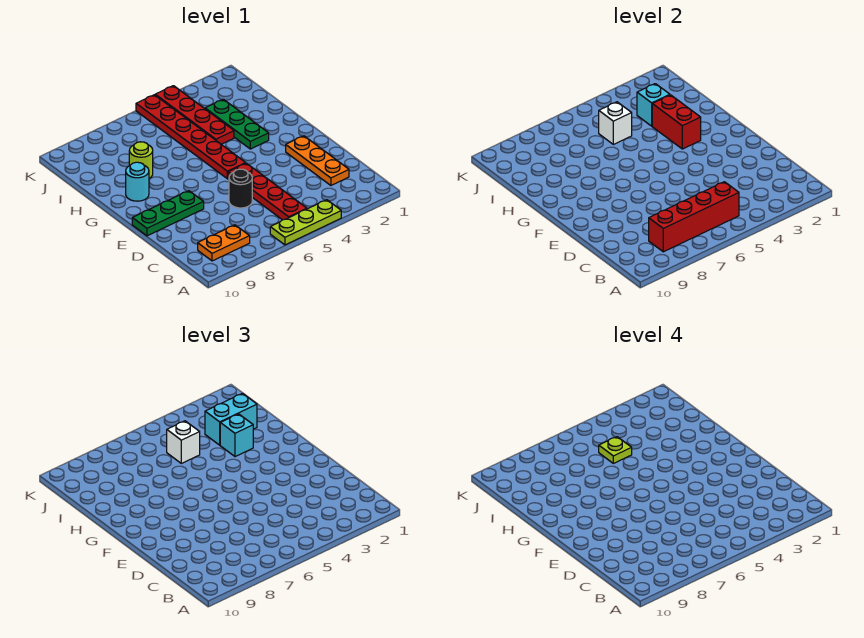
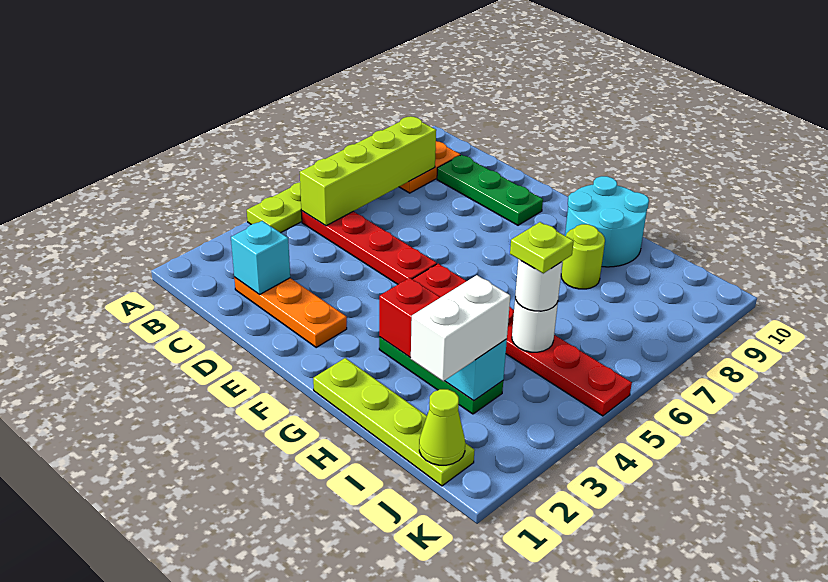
red brick B5:B8 level 2 -> lime brick B5:B8 level 2
black round brick D6 level 1 -> none
green plate E8:E10 level 1 -> green plate C9:E9 level 1
none -> lime plate G1:J1 level 1
cyan round brick G9 level 1 -> cyan round brick G9:H10 level 1
cyan brick H3 level 3 -> cyan brick C2 level 2
red plate H4:K4 level 1 -> none
cyan brick I2:I3 level 3 -> white brick I2:I3 level 3
white brick I5 level 2 -> white round brick I5 level 2
white brick I5 level 3 -> white round brick I5 level 3
none -> lime cone J1 level 2

